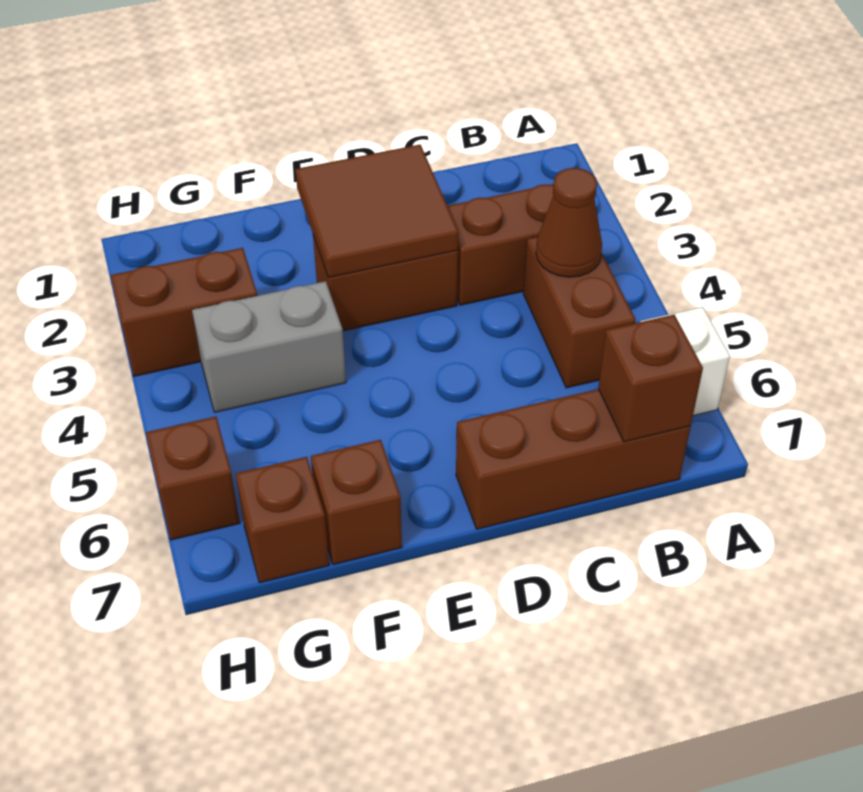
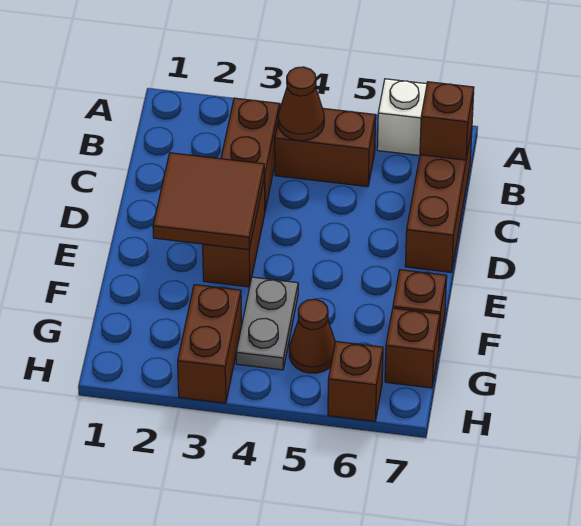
grey brick F4:G4 level 1 -> grey plate F4:G4 level 1
none -> brown cone G5 level 1

